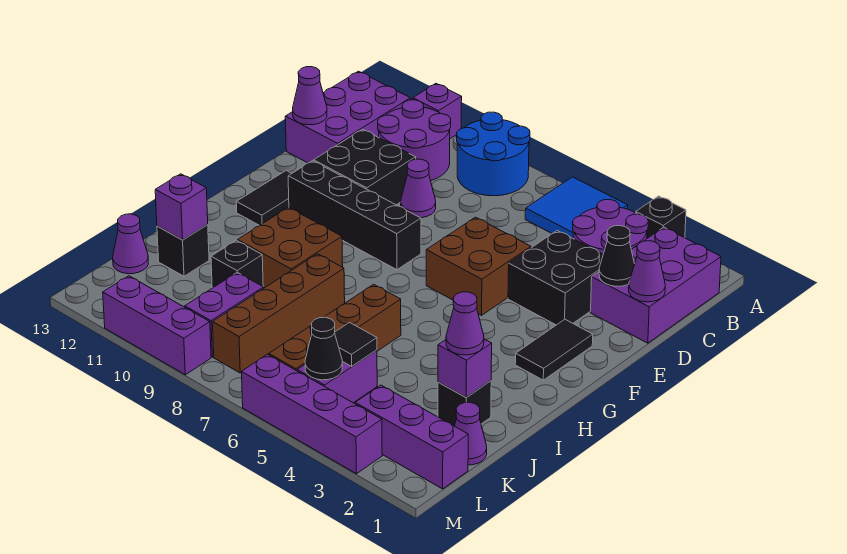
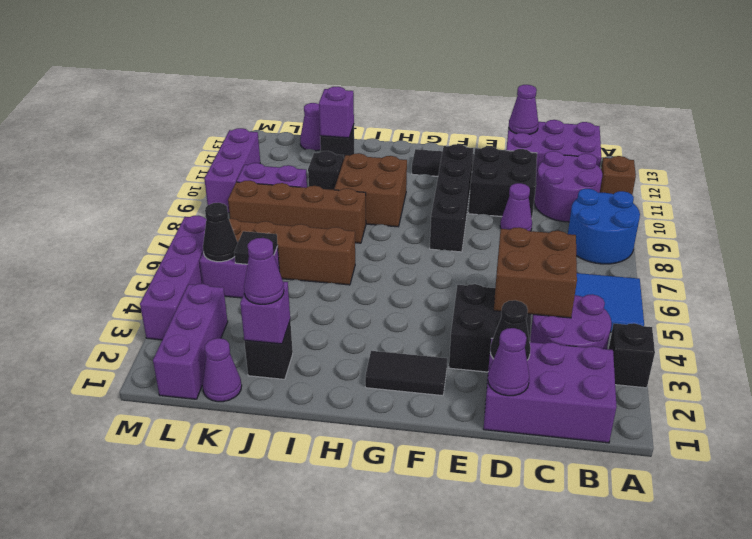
purple brick A11 level 1 -> brown brick A11 level 1
brown brick E5:F6 level 1 -> brown brick C4:D5 level 2

